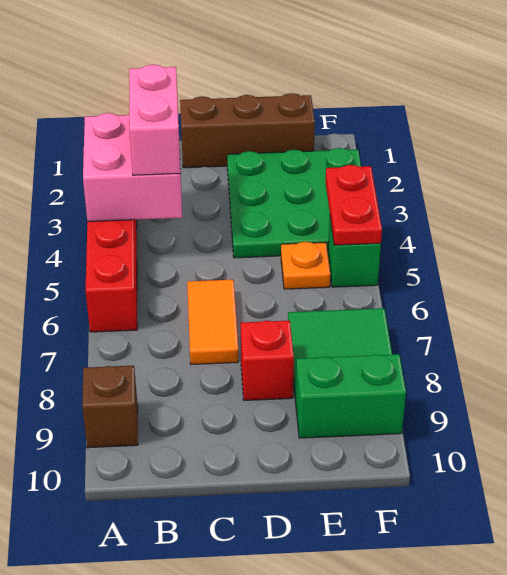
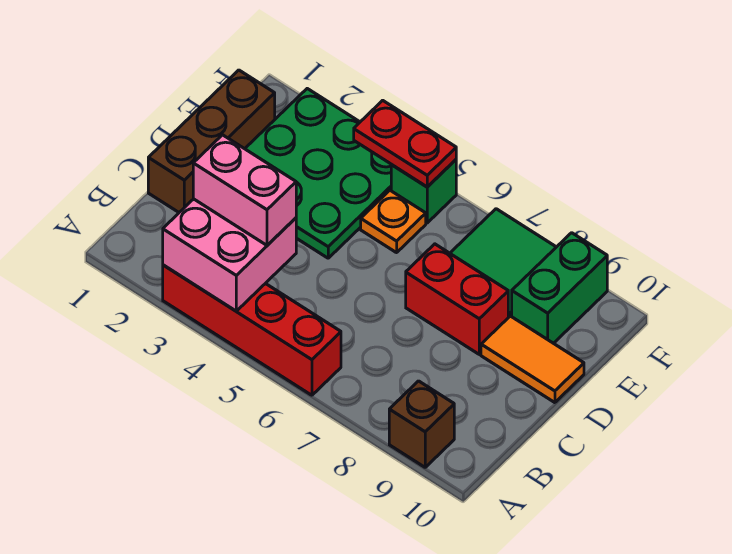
orange tile C6:C7 level 1 -> orange tile D9:D10 level 1
red brick D8 level 1 -> red brick D7:D8 level 1

